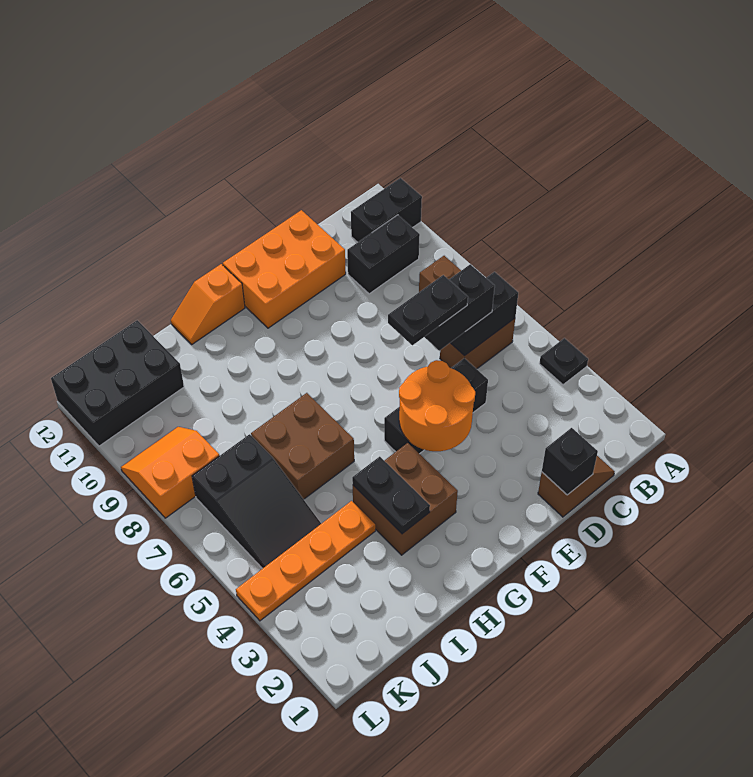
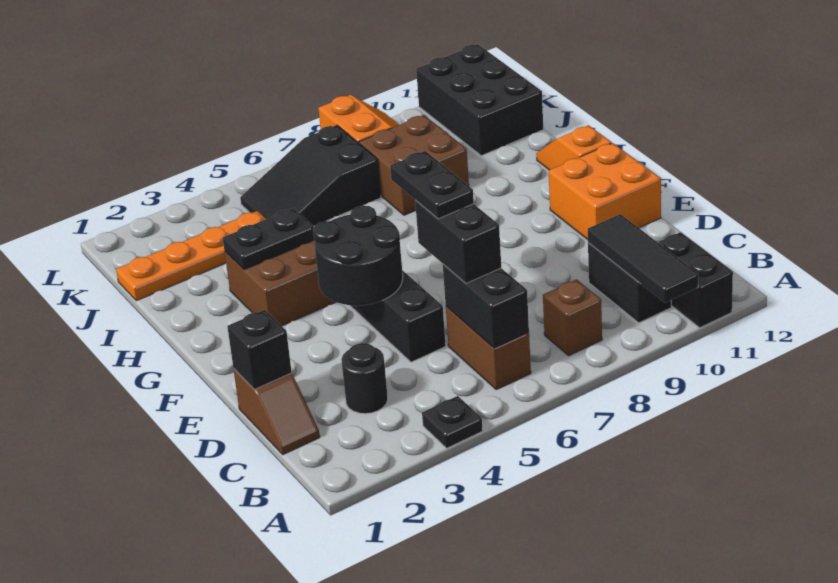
none -> black tile A10:C10 level 2
none -> black round brick C3 level 1
orange brick D11:F12 level 1 -> orange brick E11:F12 level 1
orange round brick E4:F5 level 2 -> black round brick E4:F5 level 2
brown brick H6:I7 level 1 -> brown brick I8:J9 level 1
orange plate I4:L4 level 1 -> orange plate J1:J4 level 1

